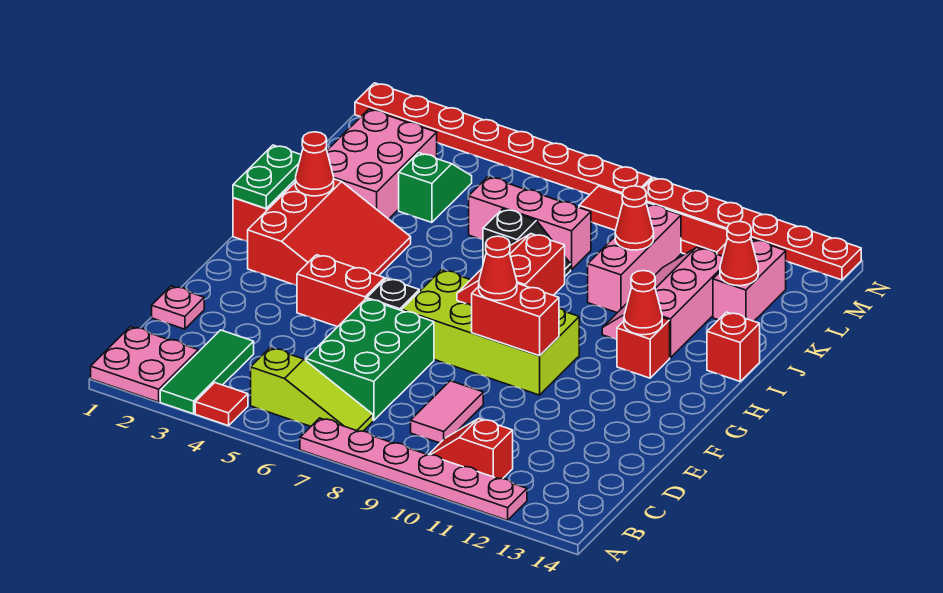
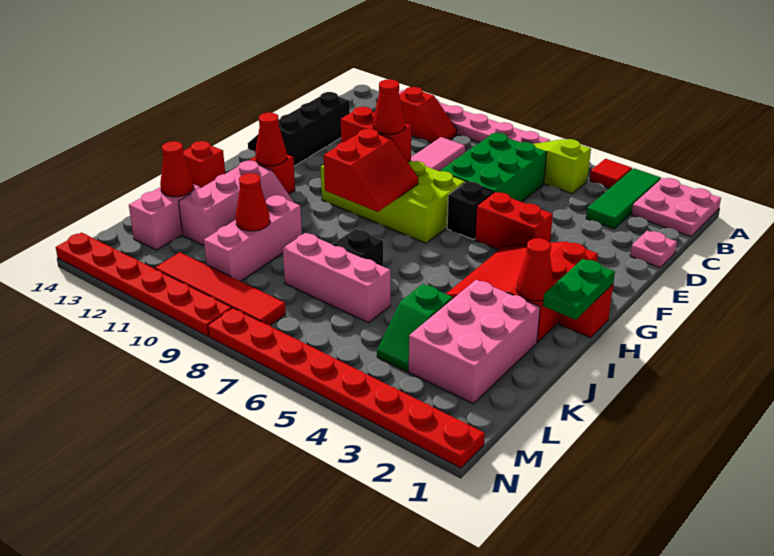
none -> black slope D13:F14 level 1 top 13

